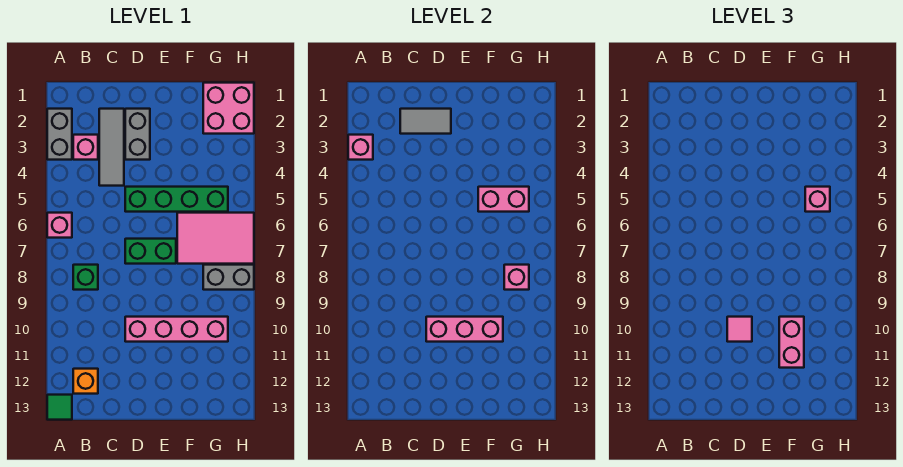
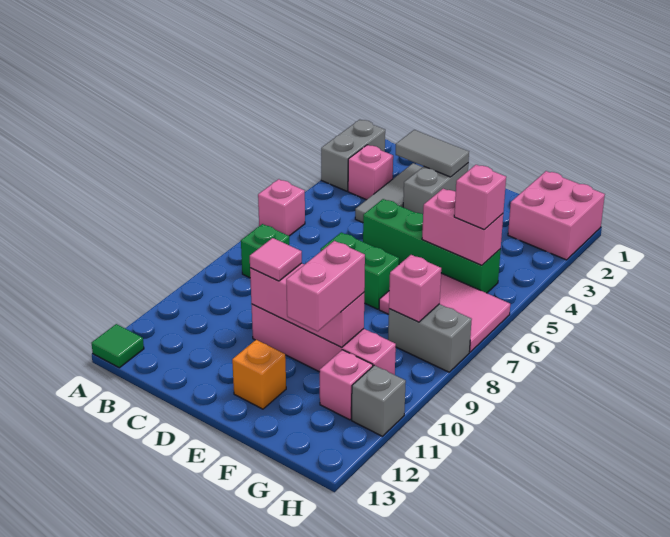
pink brick A3 level 2 -> pink brick G11 level 1
orange brick B12 level 1 -> orange brick E12 level 1
none -> grey brick H11 level 1

